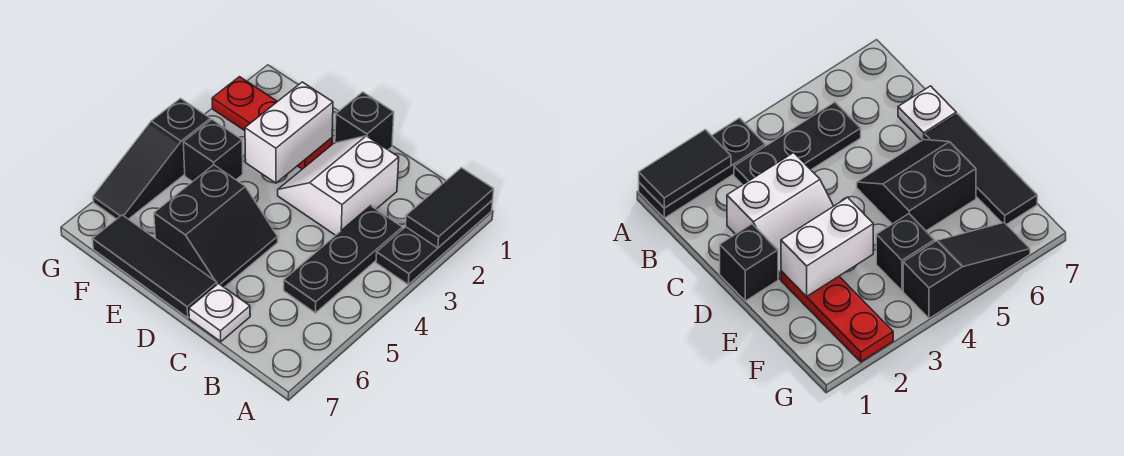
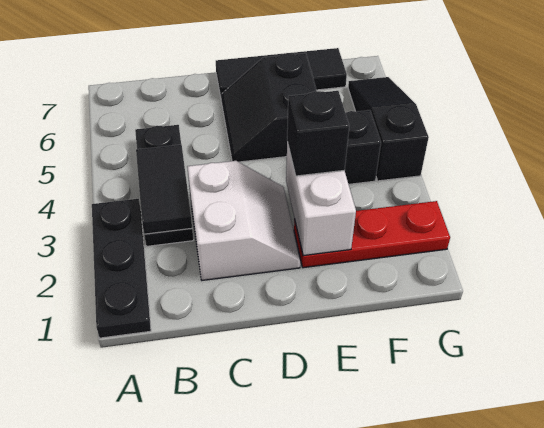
black tile A1:A2 level 2 -> black tile B3:B4 level 2
white plate C7 level 1 -> none
black brick D1 level 1 -> black brick E3 level 3

